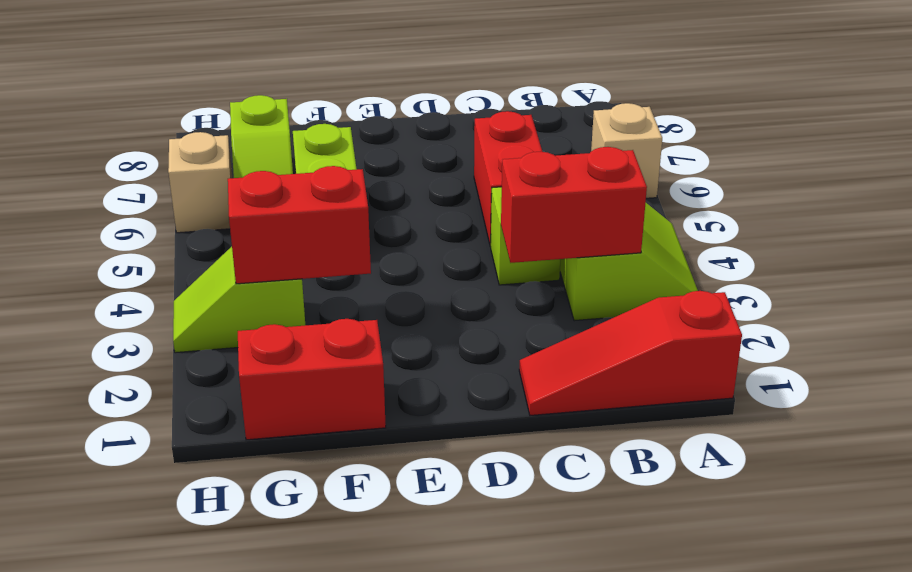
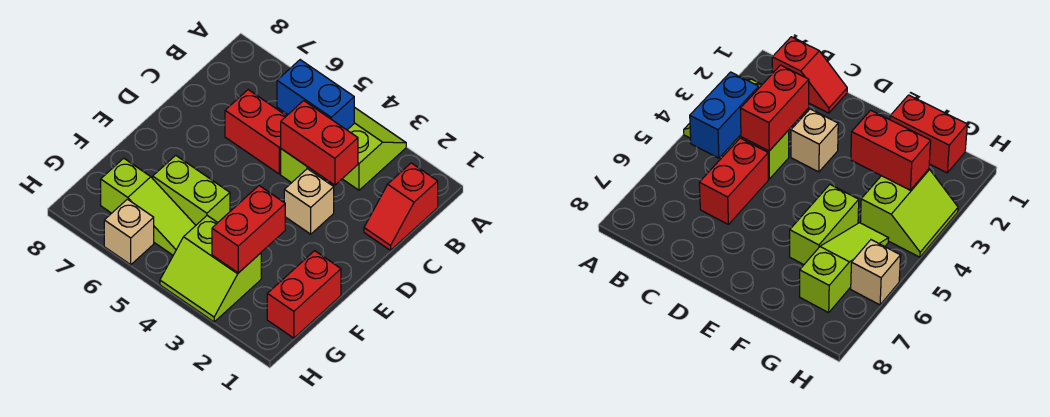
red slope A1:C1 level 1 top A -> red slope B1:C1 level 1 top B
tan brick A6 level 1 -> tan brick D3 level 1
red brick B3:C3 level 2 -> red brick C3:C4 level 2
none -> blue brick B4:B5 level 2
lime slope G3:H3 level 1 top G -> lime slope G3:H4 level 1 top G

